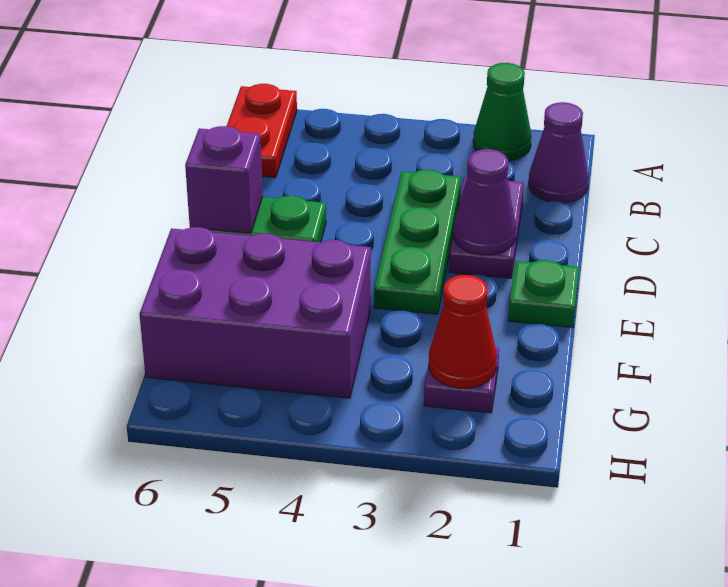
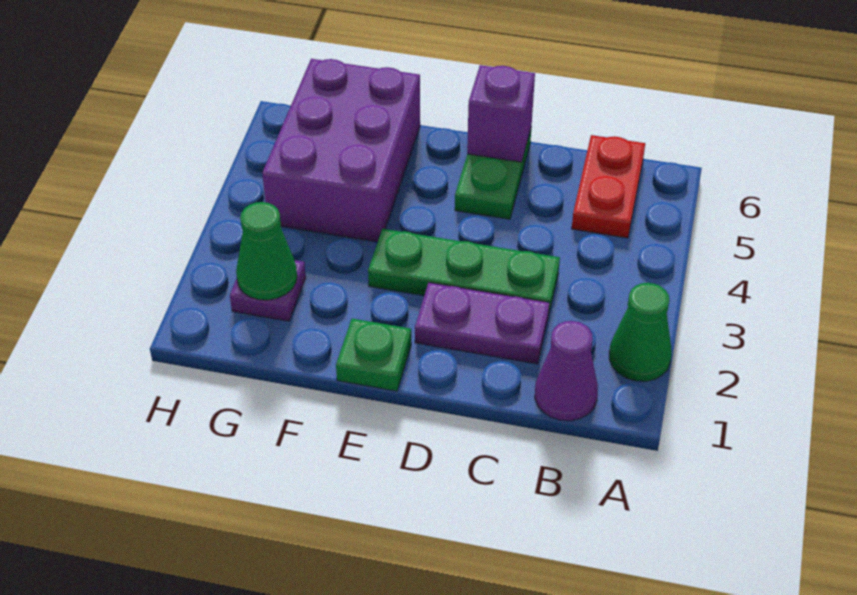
red plate A6:B6 level 1 -> red plate B5:B6 level 1
purple cone D2 level 2 -> none
red cone G2 level 2 -> green cone G2 level 2

